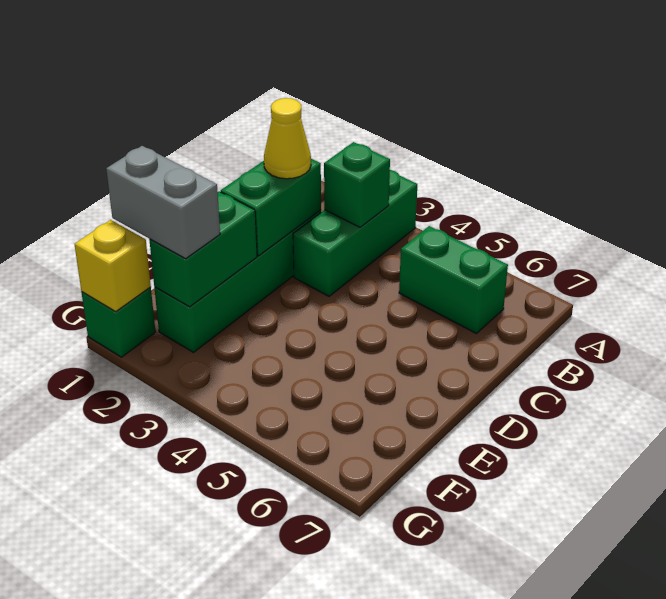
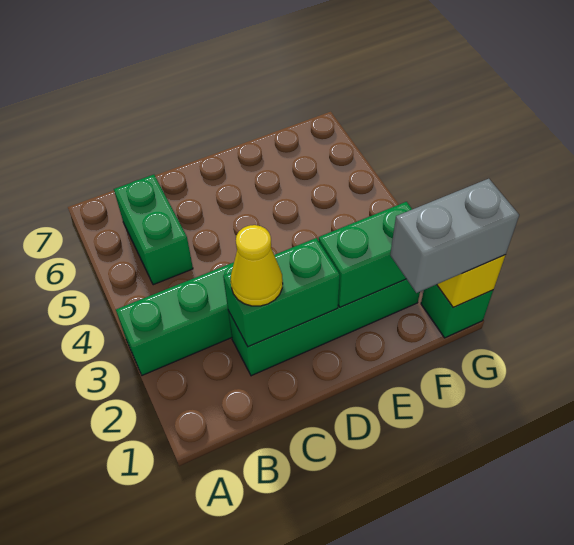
green brick B3 level 2 -> none
grey brick F1:F2 level 3 -> grey brick F1:G1 level 3

